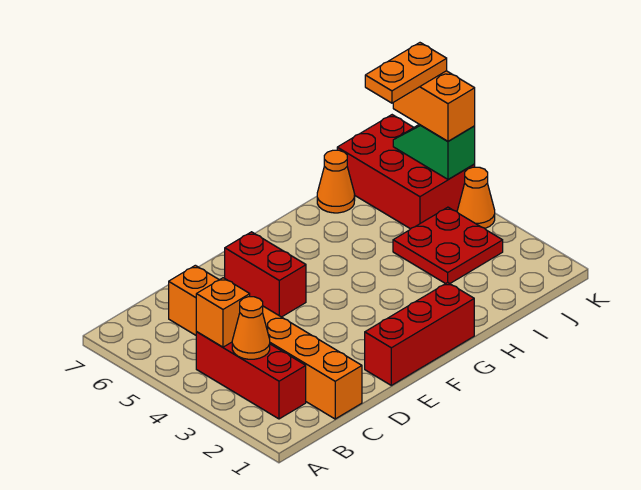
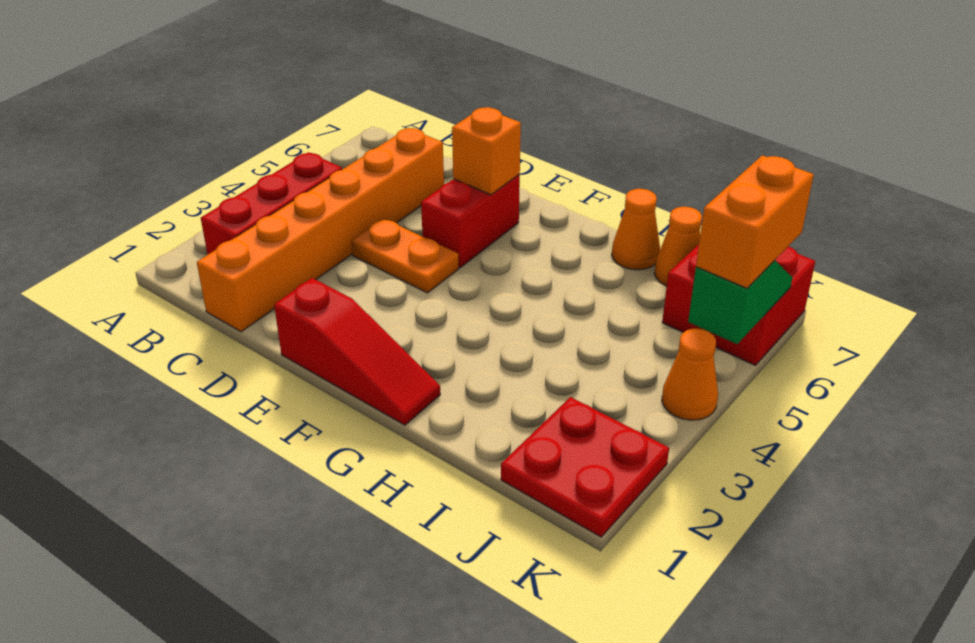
orange cone B3 level 2 -> orange cone H7 level 1
orange brick B4 level 2 -> orange brick E6 level 2
red brick E1:G1 level 1 -> red slope E1:G1 level 1 top E
red plate I3:J4 level 1 -> red plate J1:K2 level 1
red brick J5:K7 level 1 -> red brick J6:K7 level 1
orange plate J6:K6 level 4 -> orange plate D4:E4 level 1

